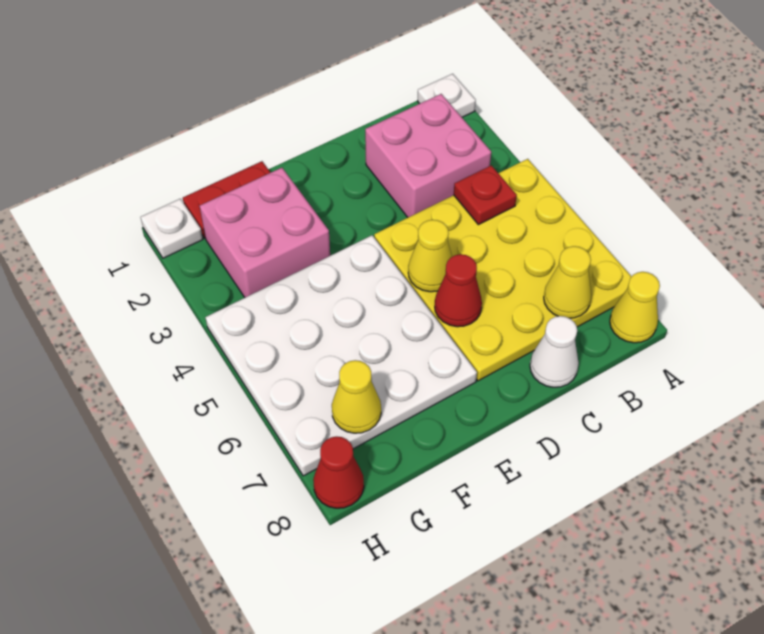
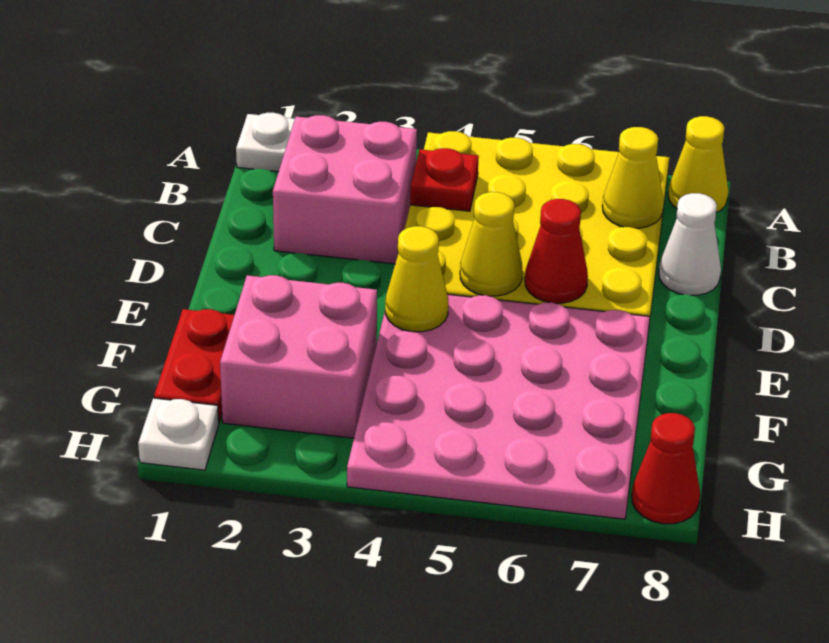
white plate E4:H7 level 1 -> pink plate E4:H7 level 1
yellow cone G7 level 2 -> yellow cone E4 level 2

